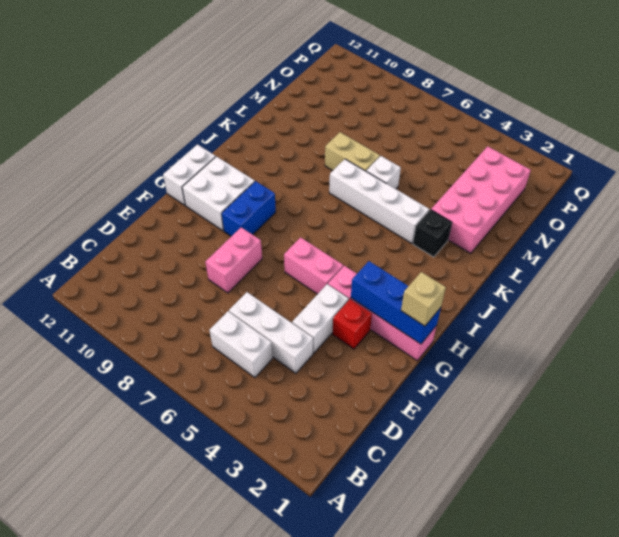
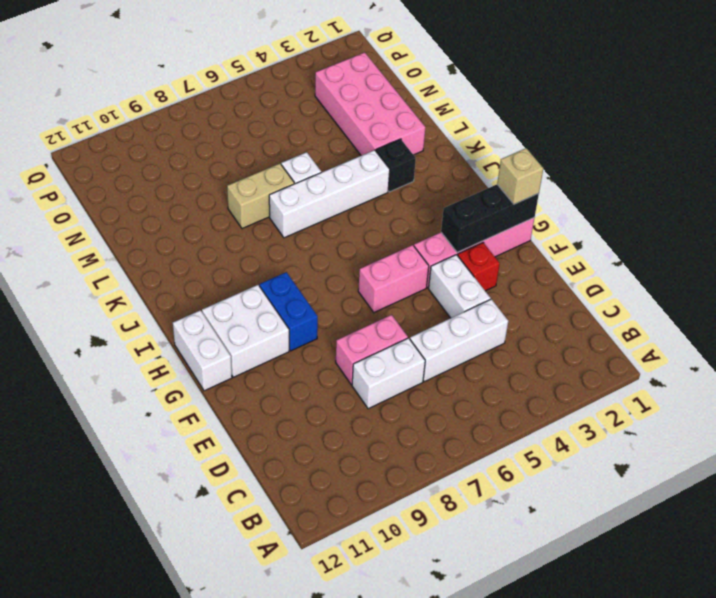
white brick C5:C6 level 1 -> white brick D7:D8 level 1
pink brick E8:F8 level 1 -> pink brick E7:E8 level 1
blue brick G1:G3 level 2 -> black brick G1:G3 level 2

